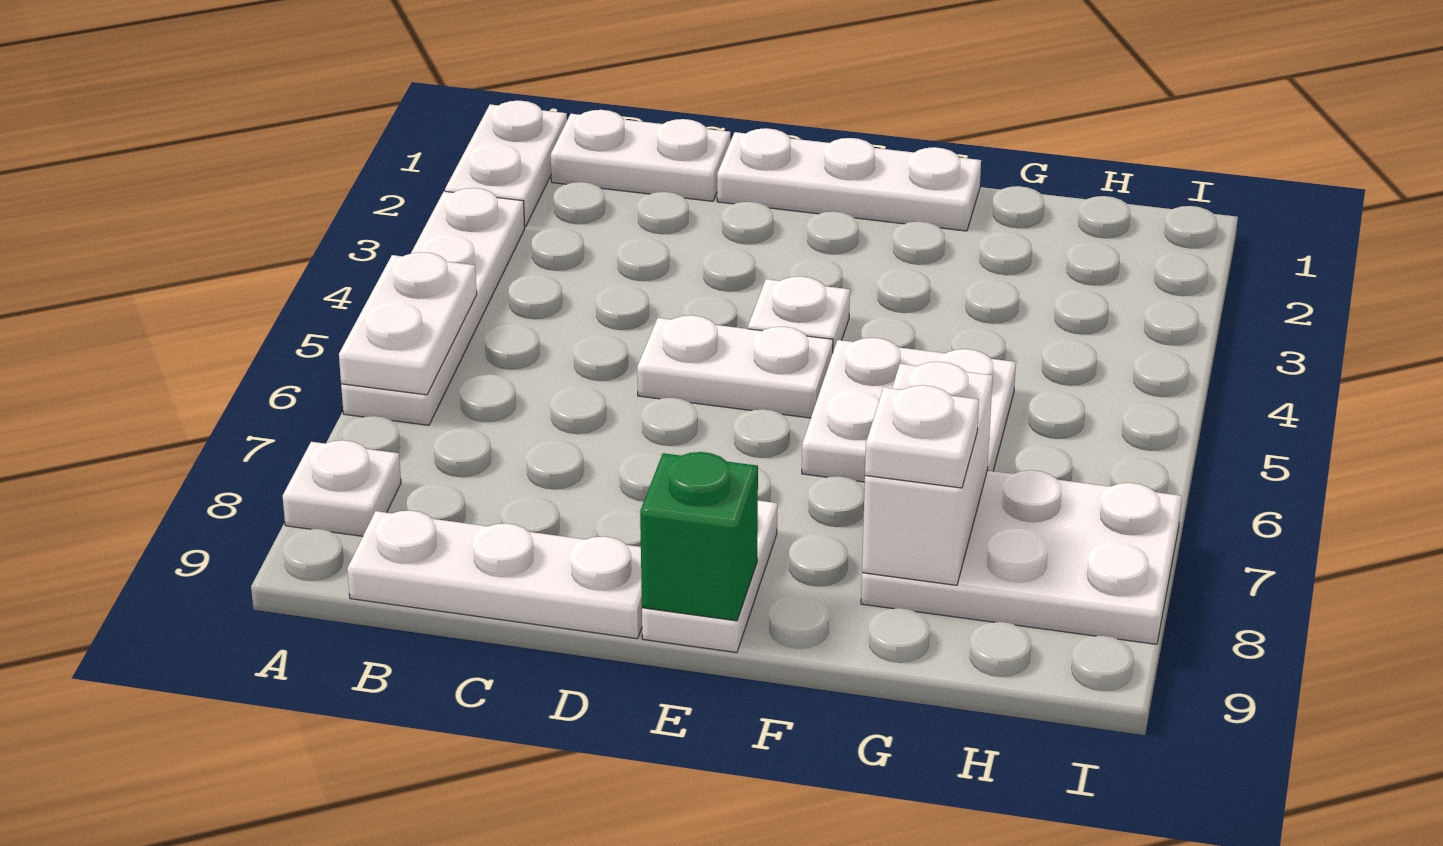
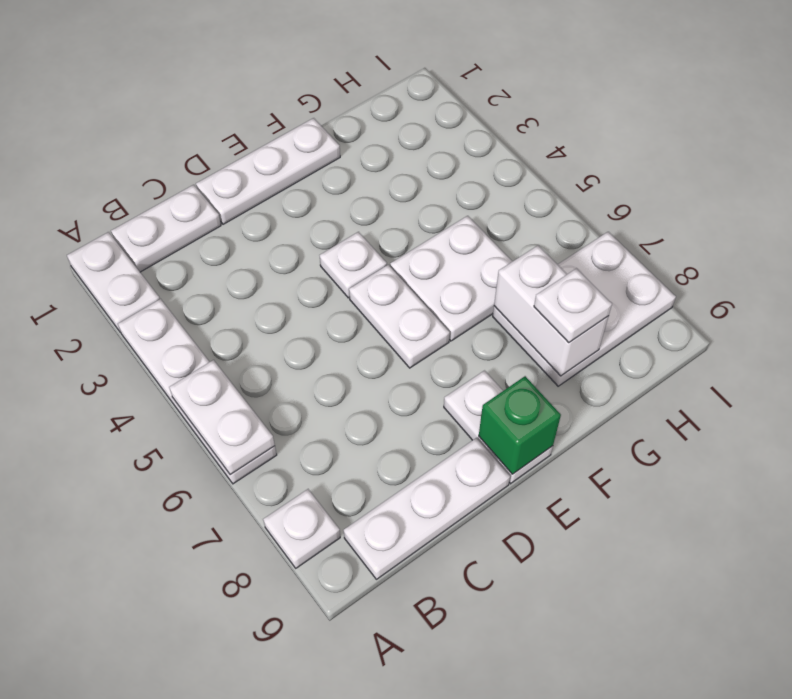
white plate D5:E5 level 1 -> white plate E5:E6 level 1

